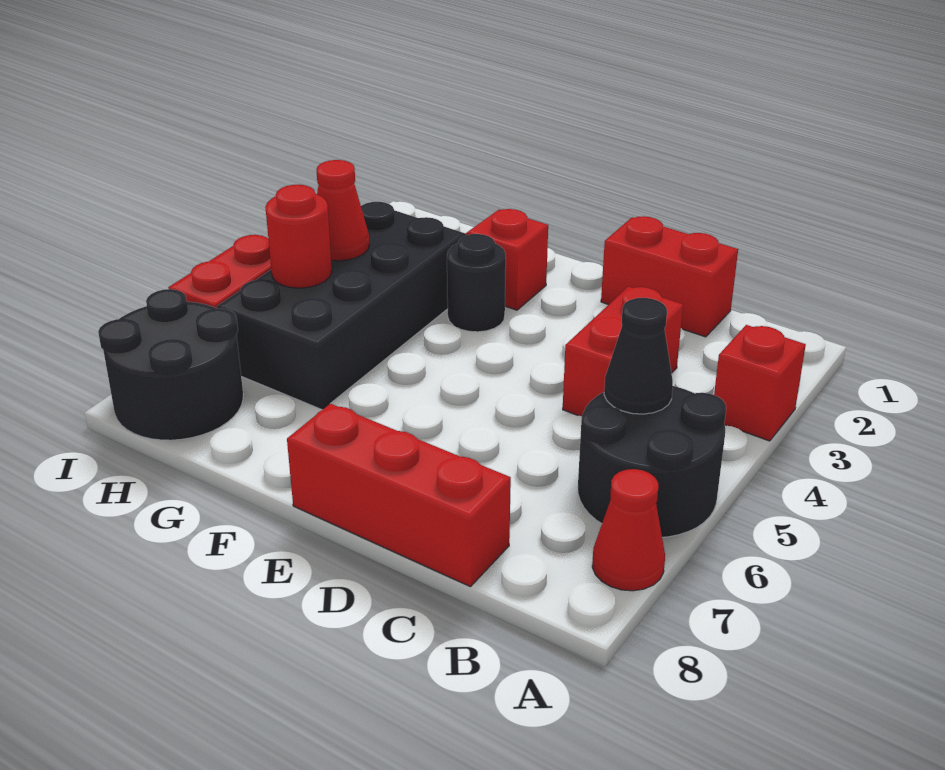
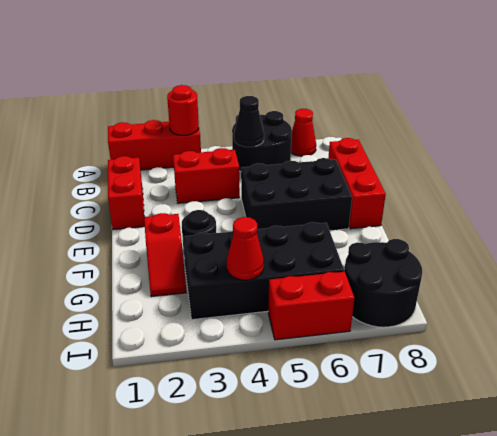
red brick A3 level 1 -> red brick A1:A3 level 1
none -> black brick D5:E7 level 1
red round brick H5 level 2 -> red round brick A3 level 2

